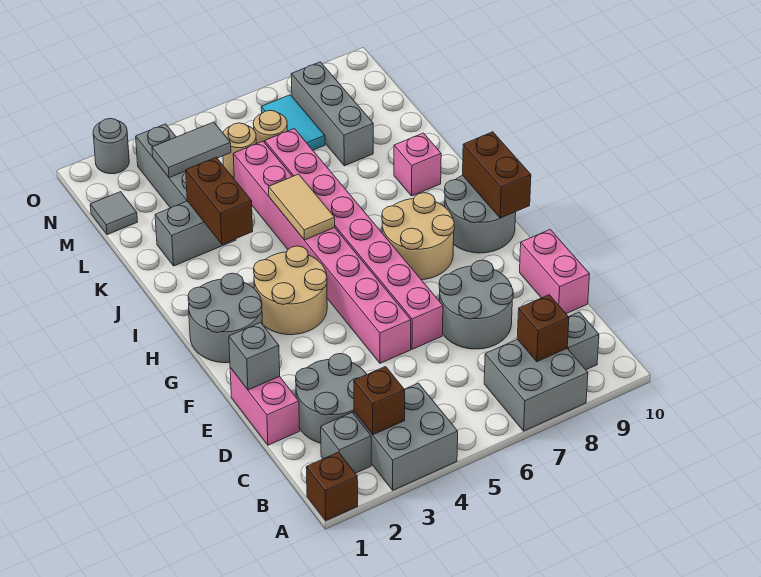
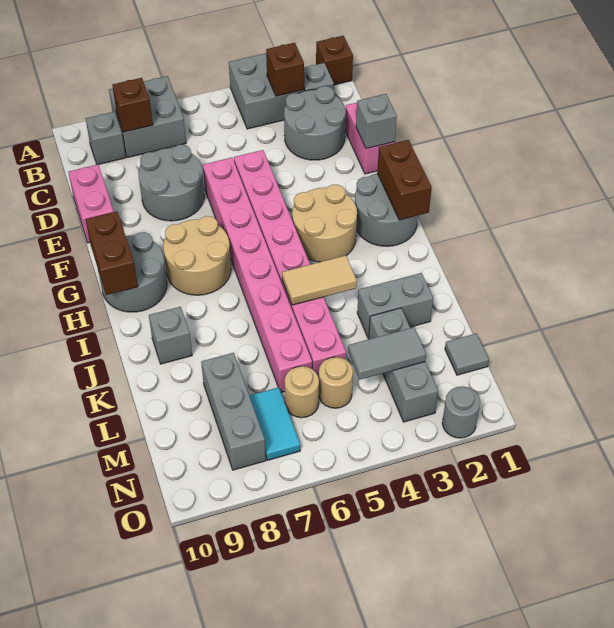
tan tile I5:J5 level 2 -> tan tile J4:J5 level 2
brown brick J3:K3 level 2 -> brown brick G1:H1 level 2
pink brick J9 level 1 -> grey brick J9 level 1

